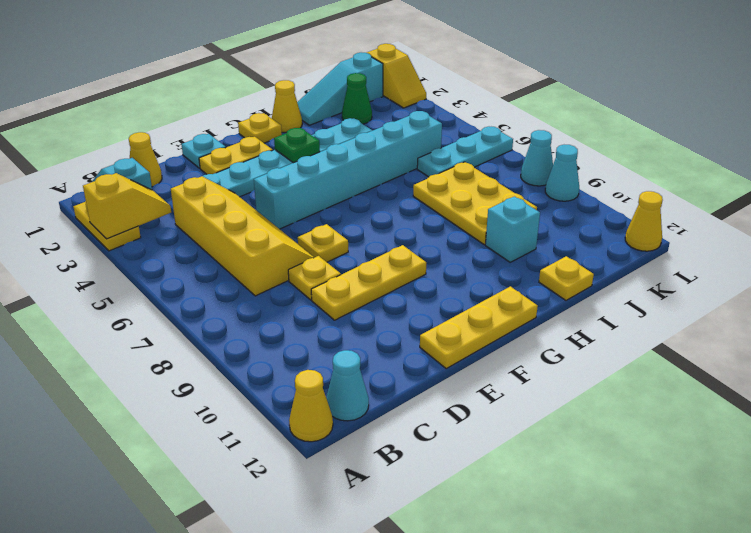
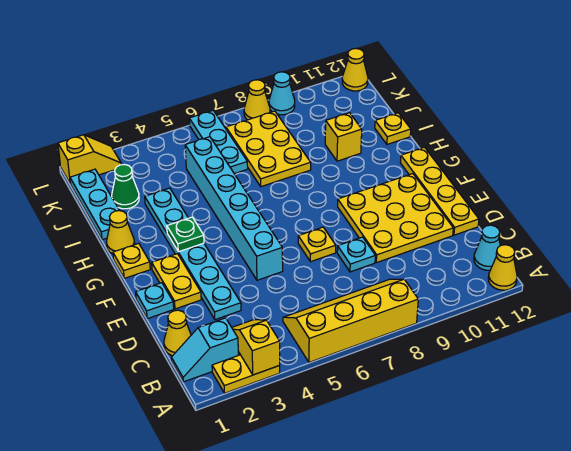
yellow slope C4:D7 level 1 top C -> yellow slope A5:B8 level 1 top A
yellow plate D8 level 1 -> cyan plate D8 level 1
yellow plate D9:F9 level 1 -> yellow plate D9:F11 level 1
yellow plate E12:G12 level 1 -> yellow plate D12:G12 level 1
cyan slope I1:K1 level 1 top K -> cyan plate I1:K1 level 1
yellow plate I7:J9 level 1 -> yellow plate I7:K8 level 1
cyan brick I10 level 1 -> yellow brick I10 level 1
cyan cone L8 level 1 -> yellow cone L8 level 1

